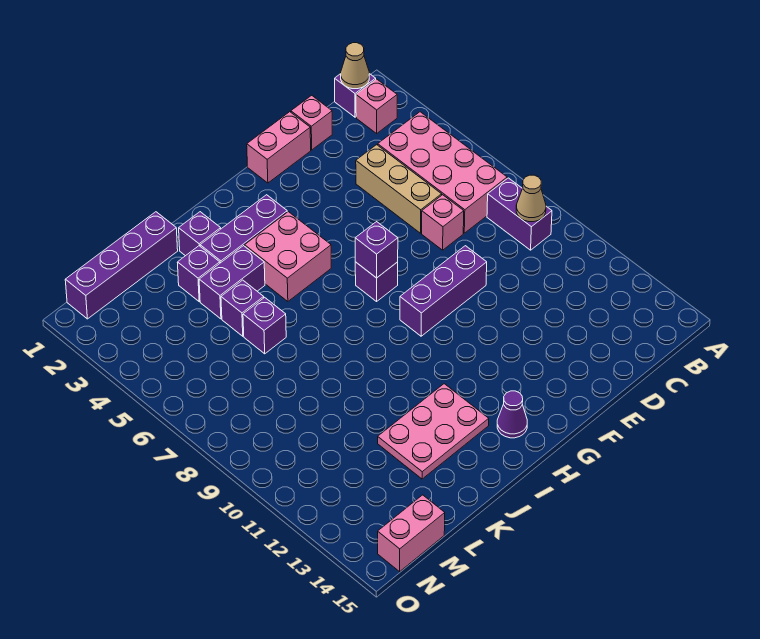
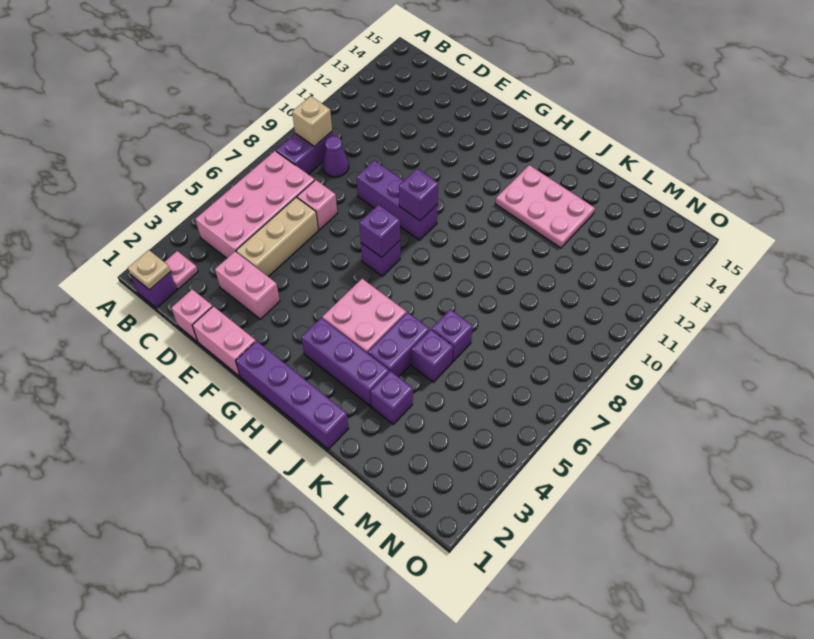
tan cone B1 level 2 -> tan plate B1 level 2
pink brick B2 level 1 -> pink plate B2 level 1
tan cone B9 level 2 -> tan brick B9 level 2
purple cone H14 level 1 -> purple cone C9 level 1
purple brick J2 level 1 -> purple brick G9 level 2
purple brick J4:K4 level 1 -> purple brick J4:J5 level 1
purple brick K1:N1 level 1 -> purple brick G1:J1 level 1
pink brick M15:N15 level 1 -> pink brick D3:E3 level 1

